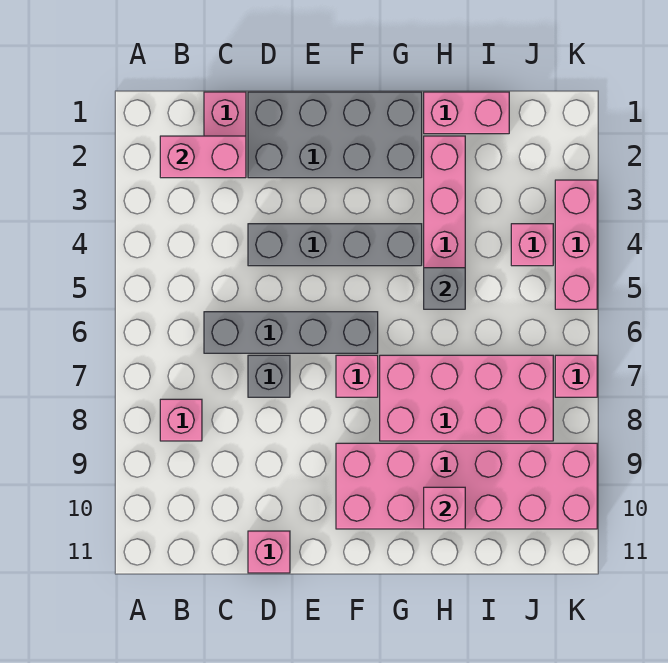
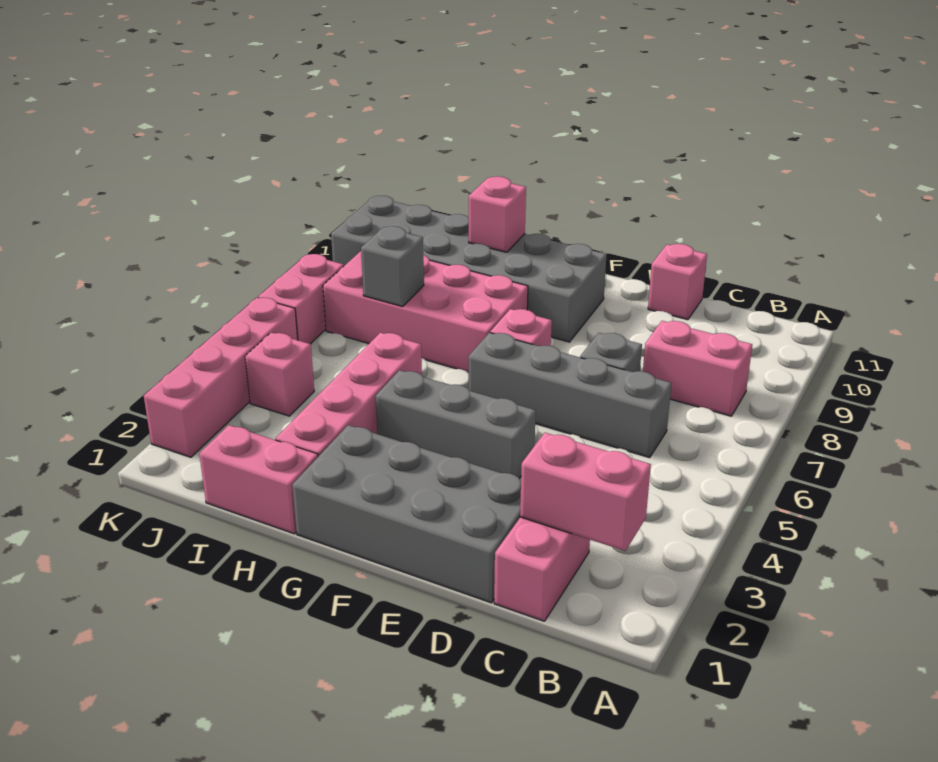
pink brick B8 level 1 -> pink brick B8:C8 level 1
grey brick D4:G4 level 1 -> grey brick E4:G4 level 1
pink brick F9:K10 level 1 -> grey brick F9:K10 level 1
grey brick H5 level 2 -> grey brick I7 level 2
pink brick K3:K5 level 1 -> pink brick K2:K5 level 1
pink brick K7 level 1 -> pink brick K6:K7 level 1

